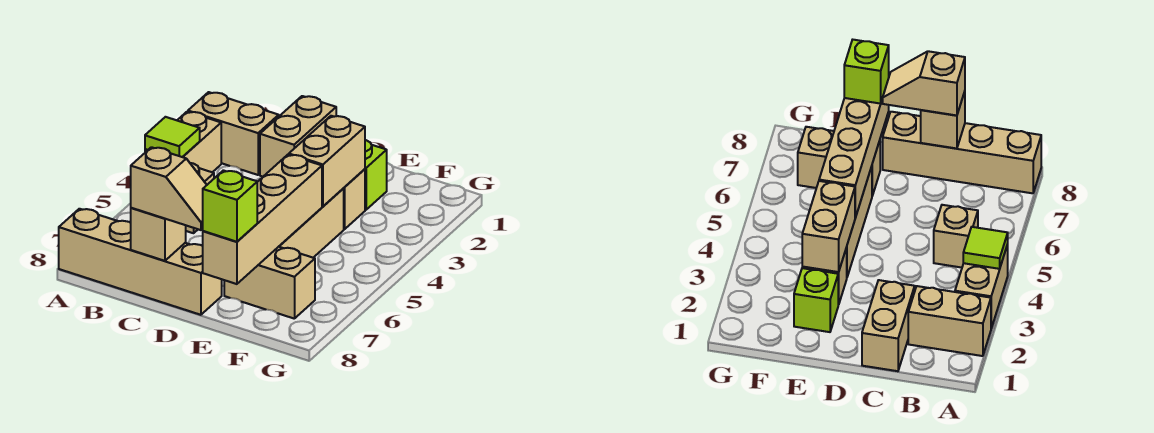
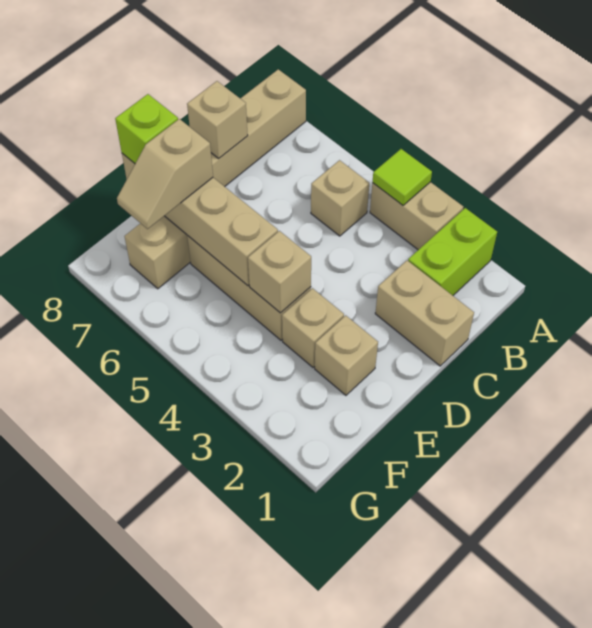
tan brick A2:B2 level 1 -> lime brick A2:B2 level 1
tan slope C8:D8 level 3 top C -> tan slope E7:F7 level 3 top E
lime brick E2 level 1 -> tan brick E2 level 1
tan brick E3:E4 level 2 -> tan brick E4 level 2

